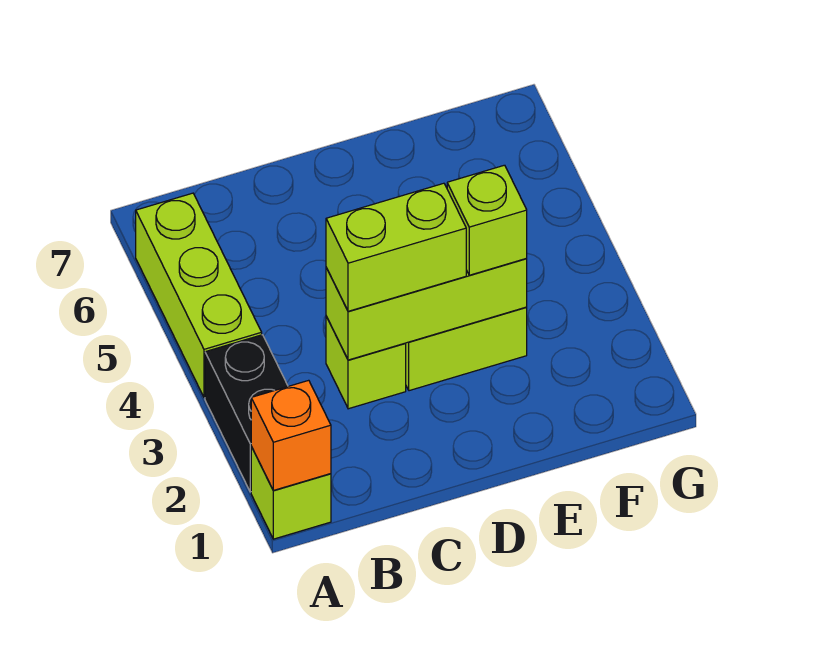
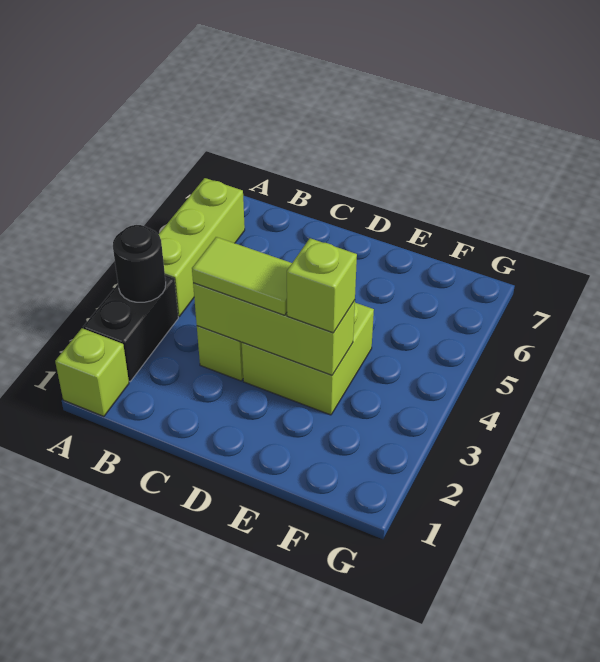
orange brick A1 level 2 -> none
none -> black round brick A3 level 2
lime brick C3:D3 level 3 -> lime tile C3:D3 level 3

